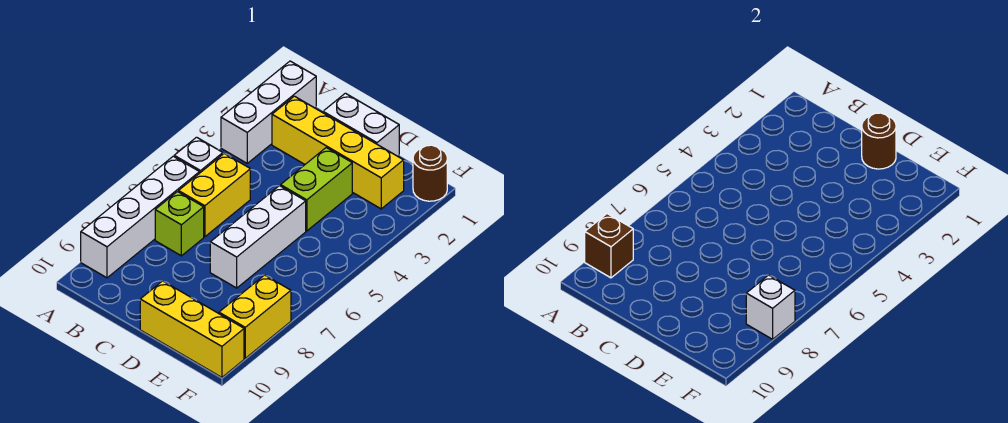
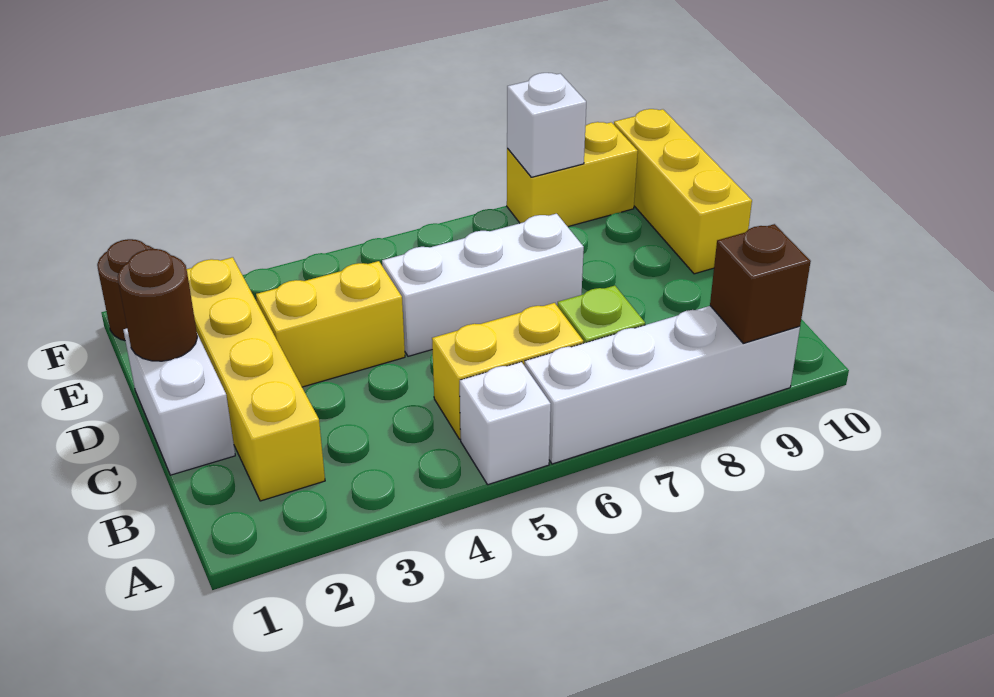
white brick A1:A3 level 1 -> none
lime brick D3:D4 level 1 -> yellow brick D3:D4 level 1

